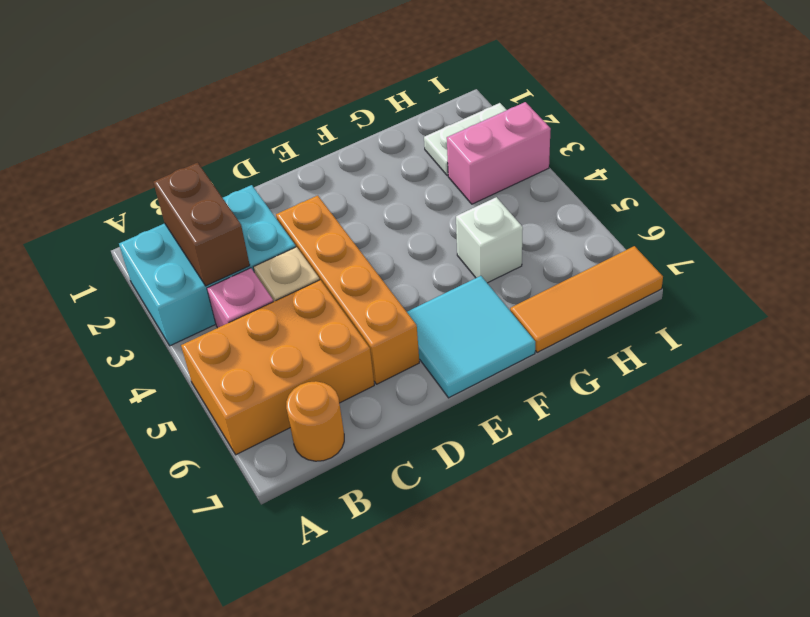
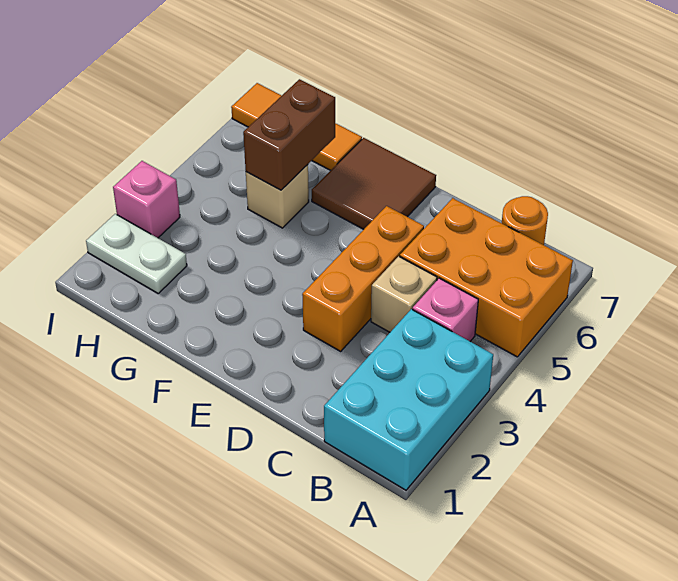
cyan brick A2:C3 level 1 -> cyan brick A1:B3 level 1
brown brick B2:B3 level 2 -> brown brick G5:G6 level 2
orange brick D3:D6 level 1 -> orange brick D3:D5 level 1
cyan tile E6:F7 level 1 -> brown tile E6:F7 level 1
white brick G5 level 1 -> tan brick G5 level 1
pink brick H3:I3 level 1 -> pink brick I3 level 1

